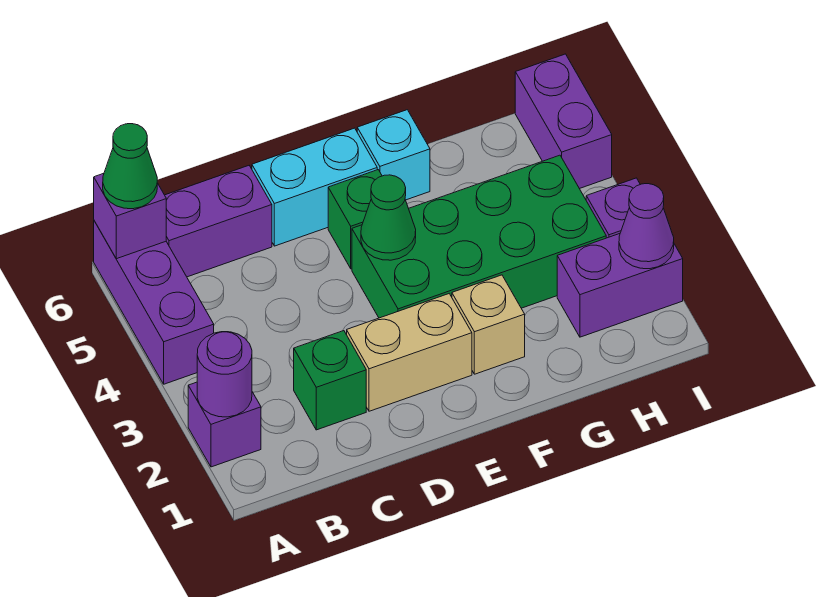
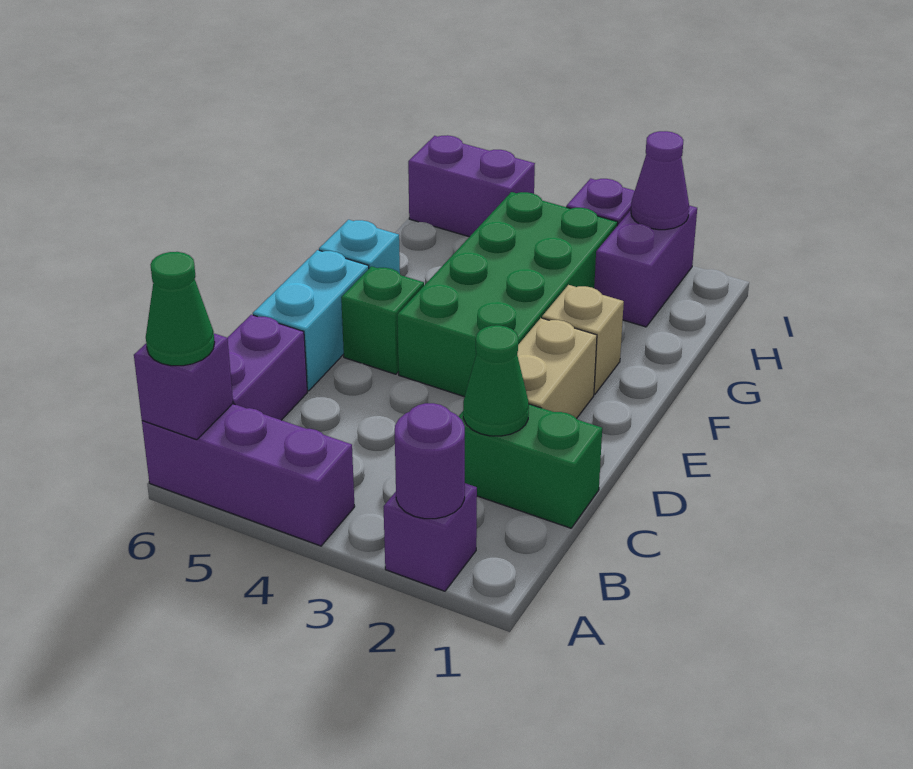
green brick C2 level 1 -> green brick C1:C2 level 1
green cone E4 level 2 -> green cone C2 level 2

